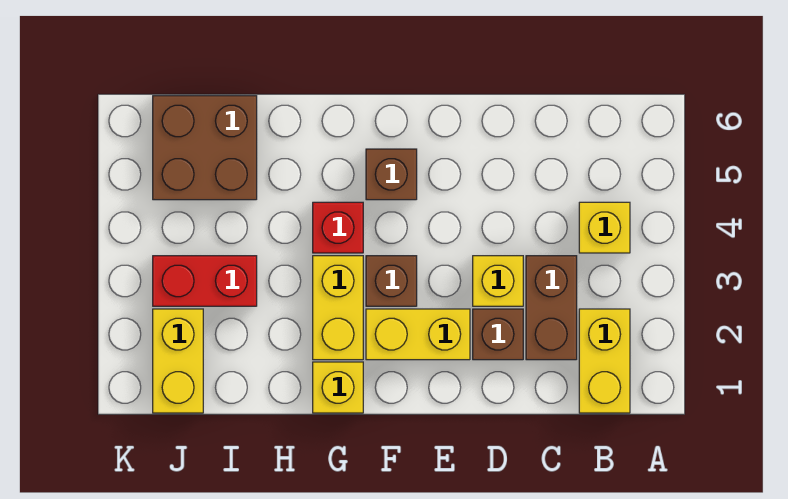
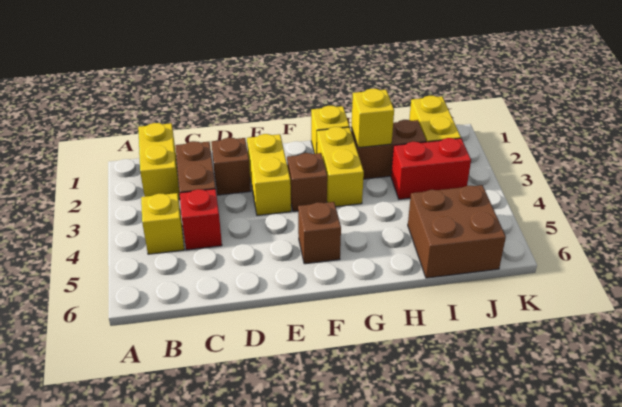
yellow brick D3 level 1 -> yellow brick H2 level 2
yellow brick E2:F2 level 1 -> yellow brick E2:E3 level 1
red brick G4 level 1 -> red brick C4 level 1
none -> brown brick H2:I2 level 1

